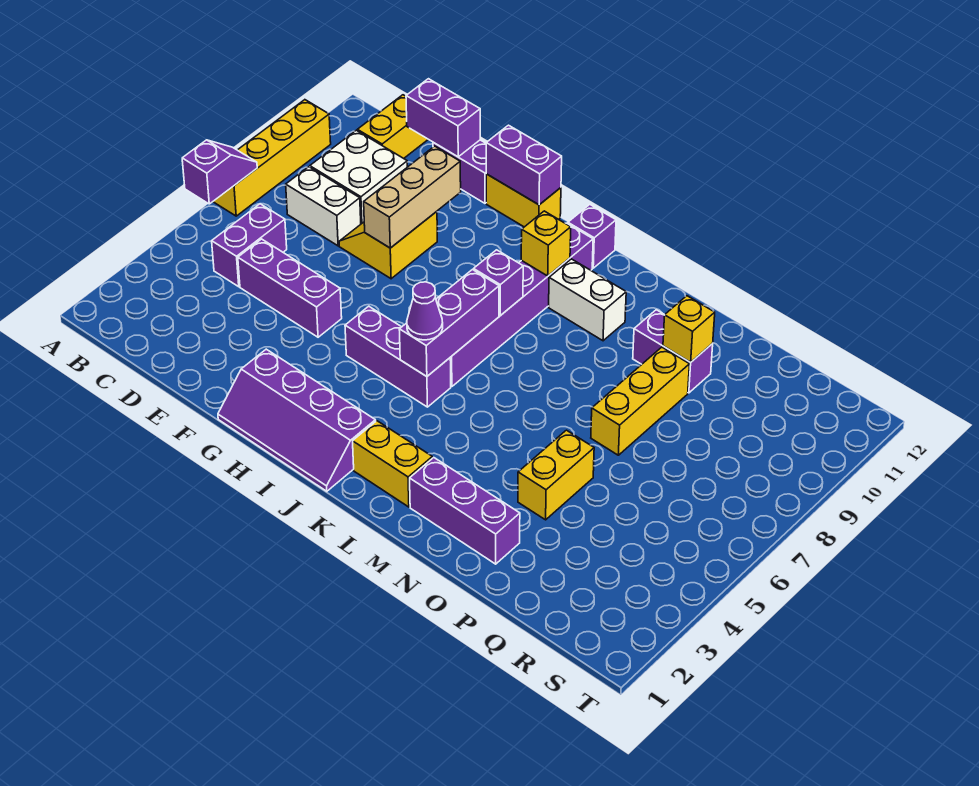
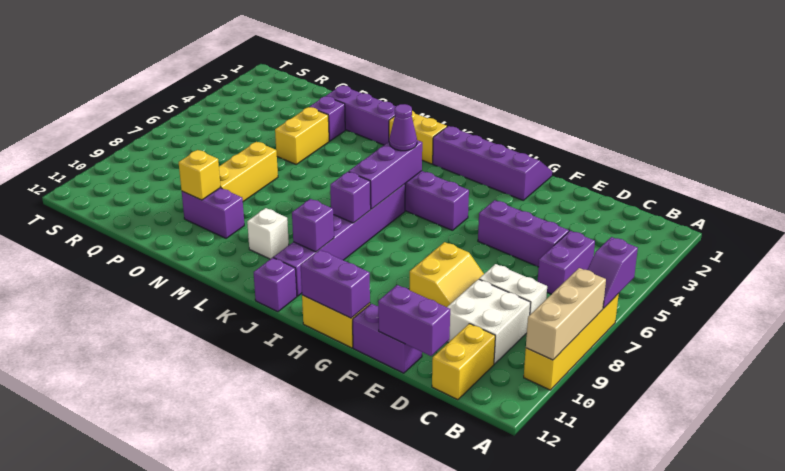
tan brick F8:F10 level 2 -> tan brick A8:A10 level 2
yellow brick J10 level 2 -> purple brick J10 level 2
white brick K10:L10 level 1 -> white brick L10 level 1
none -> purple brick O3 level 1

